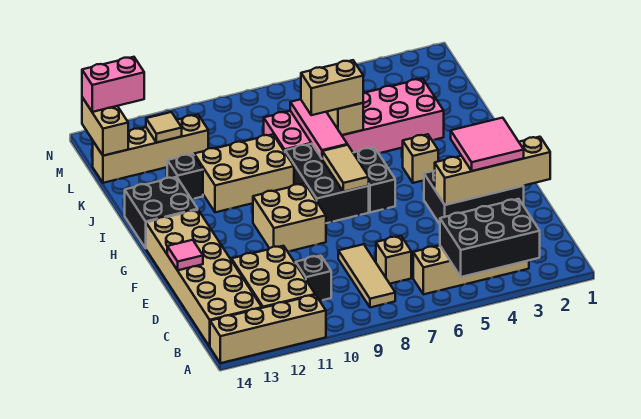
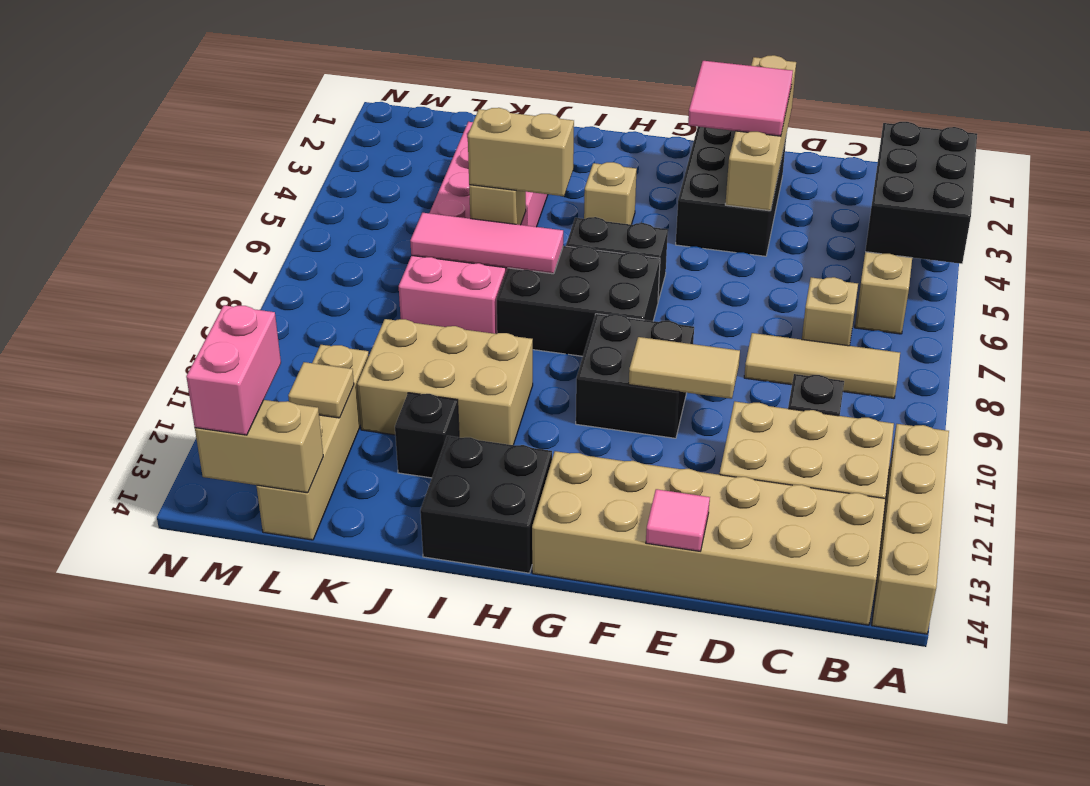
tan brick F9:G10 level 1 -> black brick F9:G10 level 1
tan tile G7:H7 level 2 -> tan tile E10:F10 level 2
tan brick I9:J11 level 1 -> tan brick I10:K11 level 1
tan brick J6:J7 level 3 -> tan brick I6:J6 level 3

